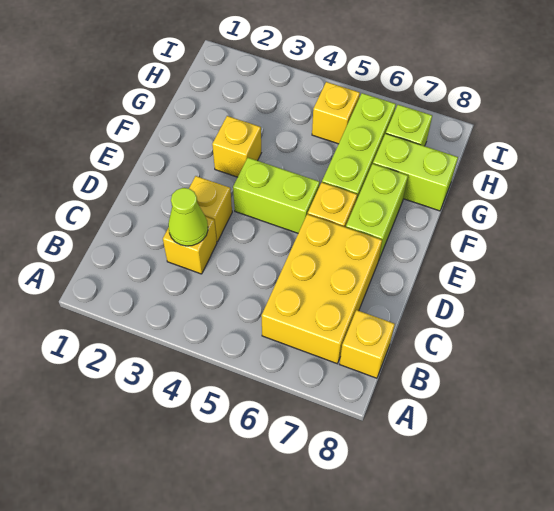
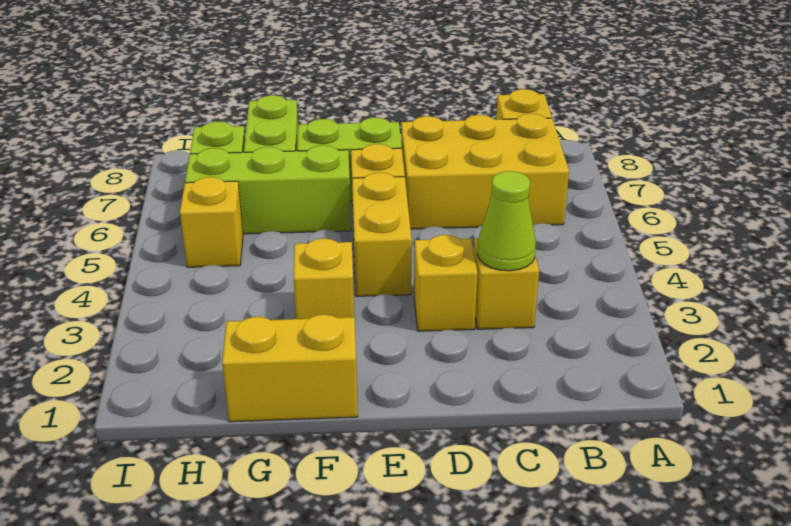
lime brick E4:E5 level 1 -> yellow brick E4:E5 level 1
none -> yellow brick F1:G1 level 1

